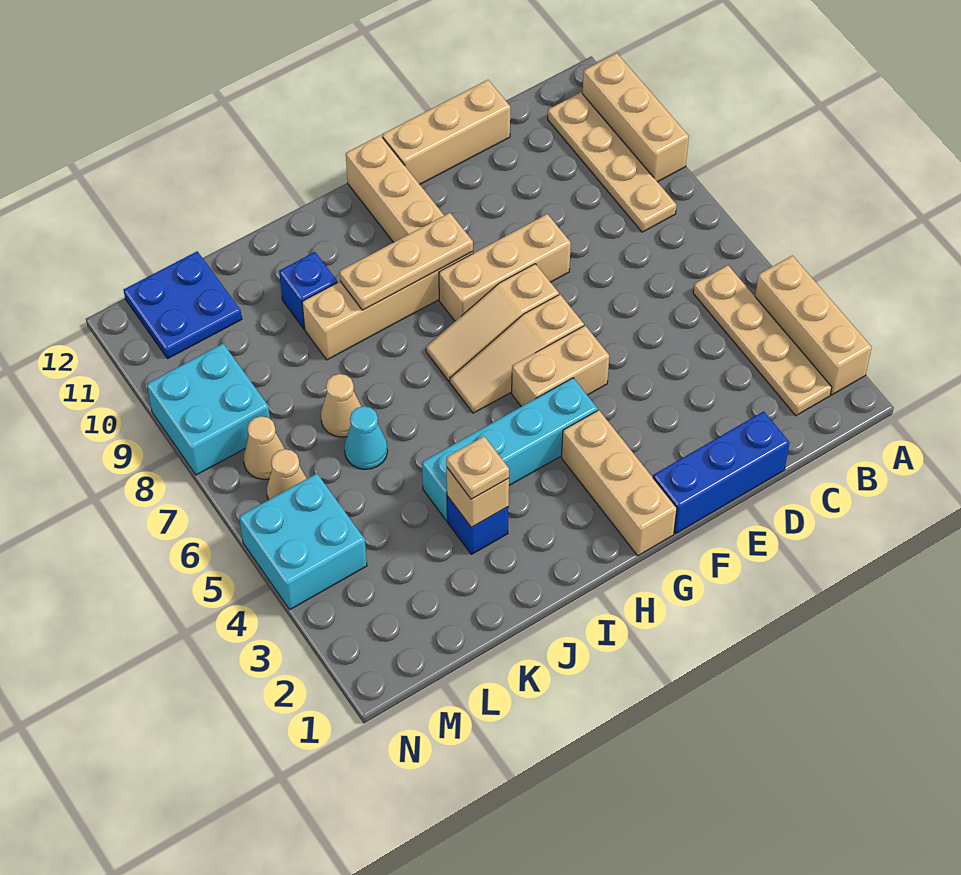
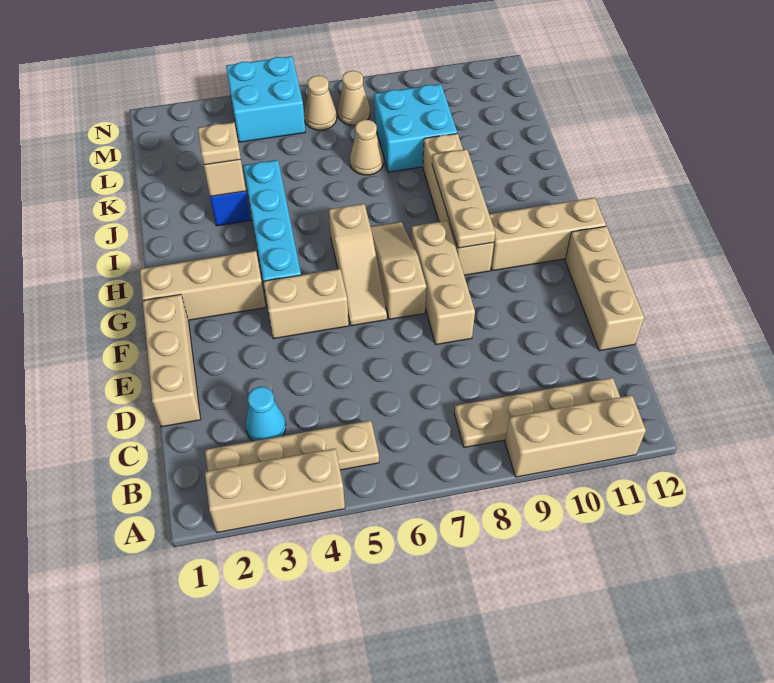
blue brick D1:F1 level 1 -> tan brick D1:F1 level 1
tan brick F5:G5 level 1 -> tan brick F4:F5 level 1
tan slope F6:H6 level 1 top F -> tan slope F6:H6 level 1 top H
blue brick J10 level 1 -> none
cyan cone K6 level 1 -> cyan cone C3 level 1
blue plate L11:M12 level 1 -> none
cyan brick M8:N9 level 1 -> cyan brick K8:L9 level 1

